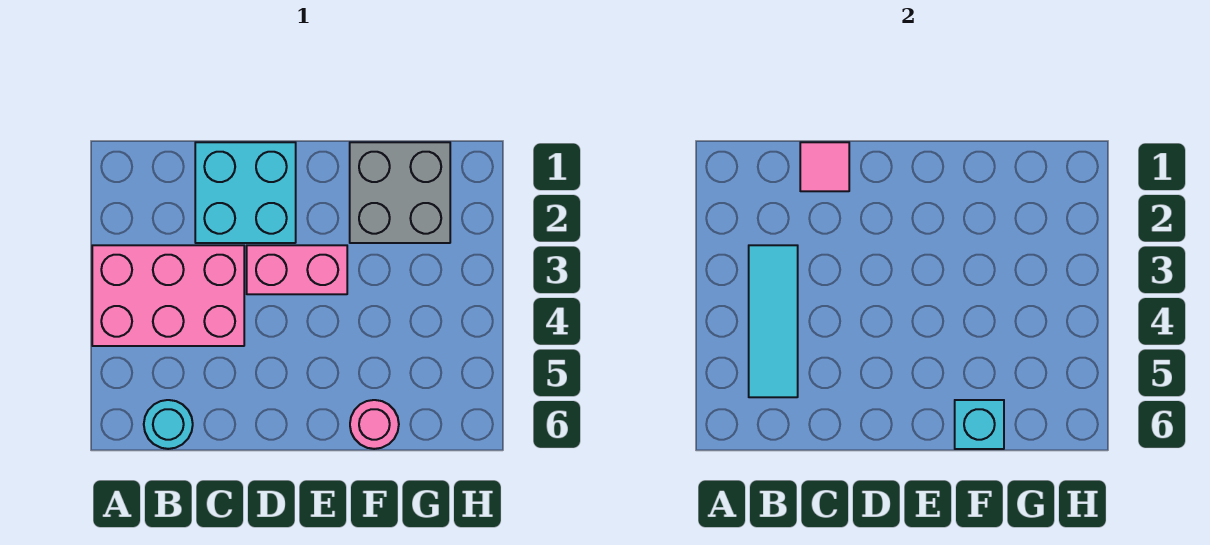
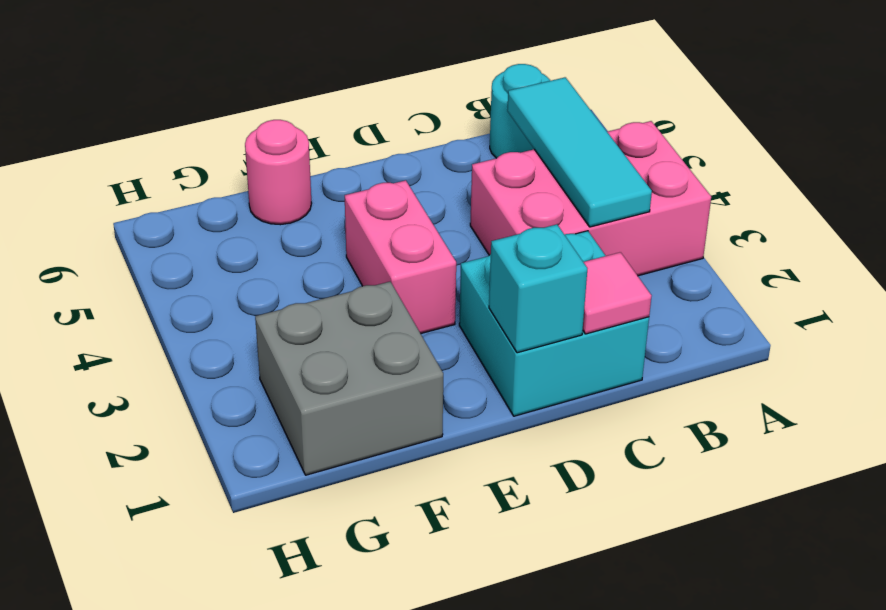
pink brick D3:E3 level 1 -> pink brick E3:E4 level 1
cyan brick F6 level 2 -> cyan brick D1 level 2

